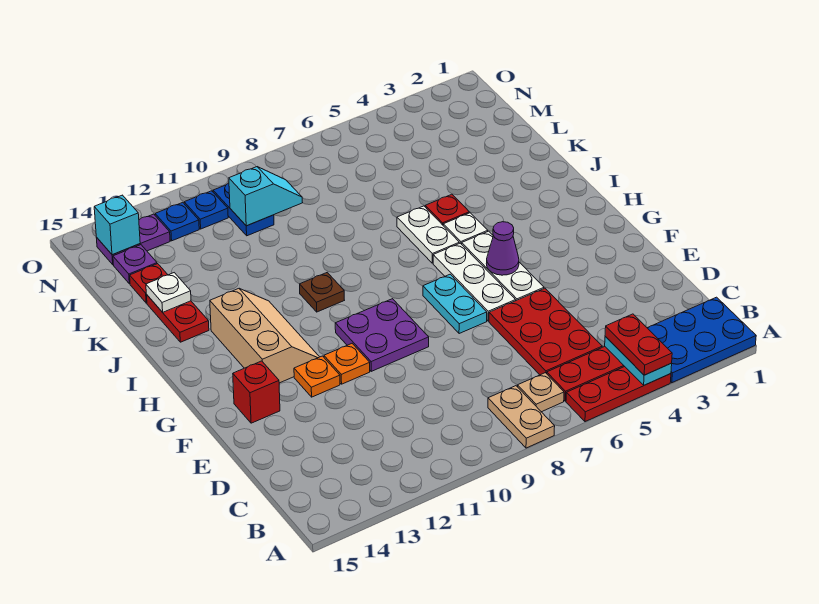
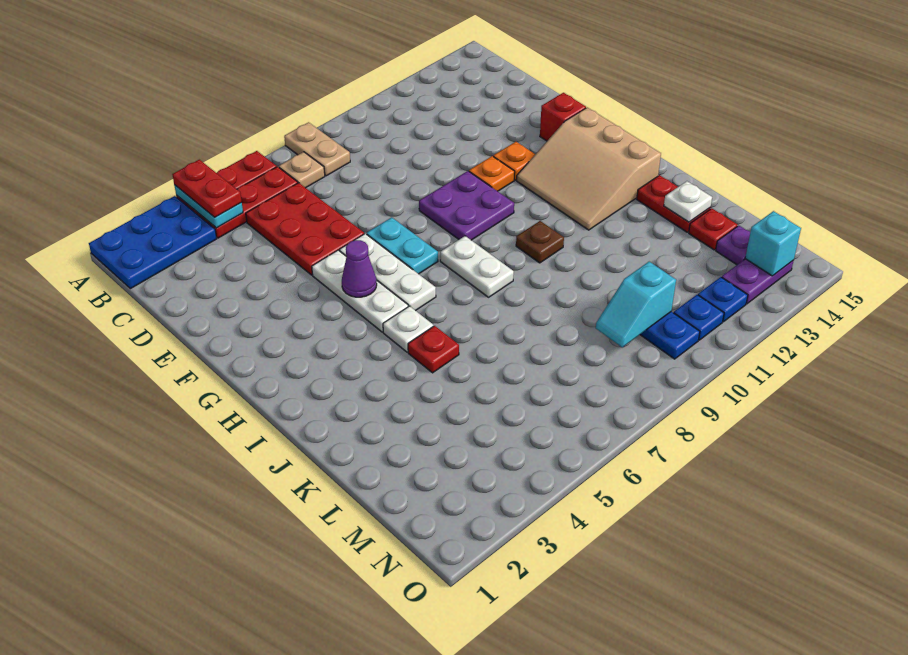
tan slope G12:I13 level 1 top 13 -> tan slope G12:I14 level 1 top 14
white plate I6:J6 level 1 -> white plate H8:I8 level 1

